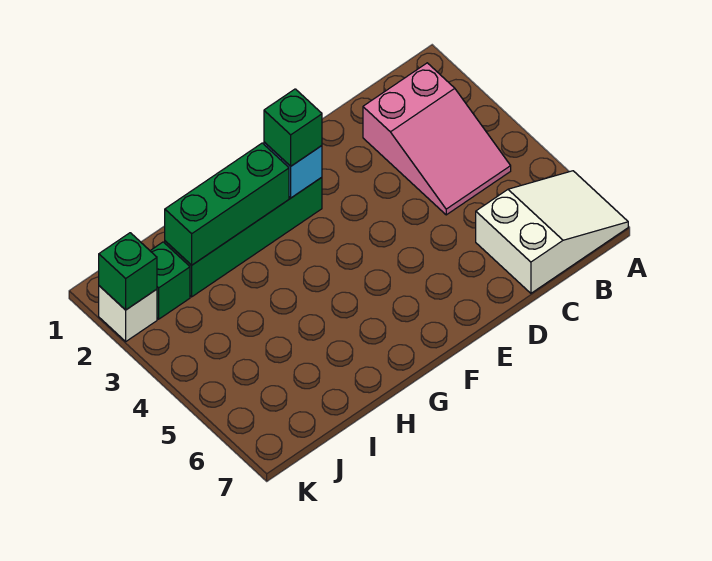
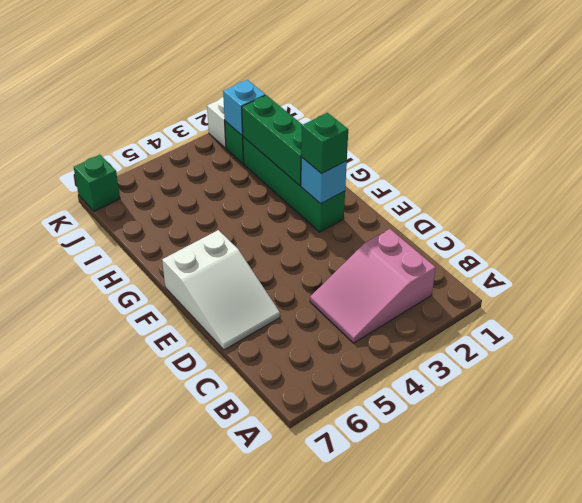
white slope A6:C7 level 1 top C -> white slope D6:F7 level 1 top F
none -> cyan brick J2 level 2
green brick K2 level 2 -> green brick K7 level 1

